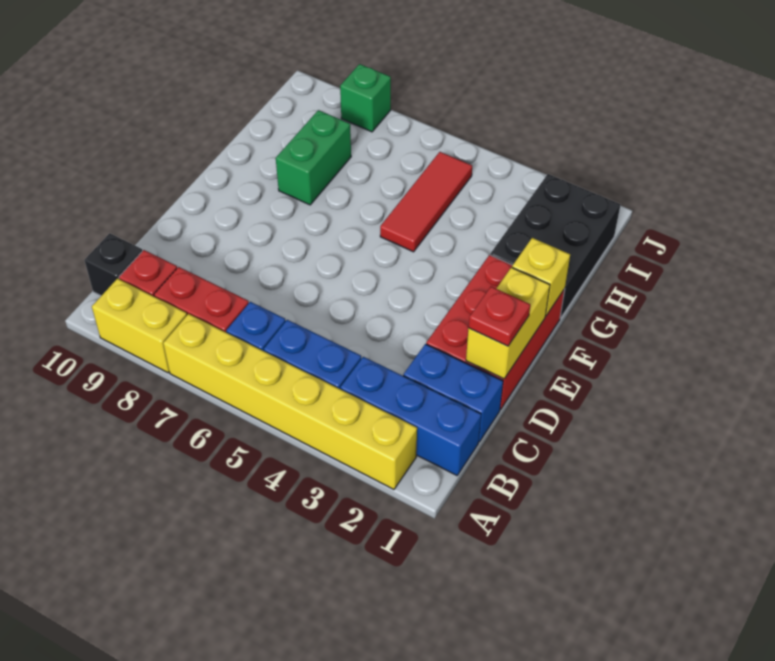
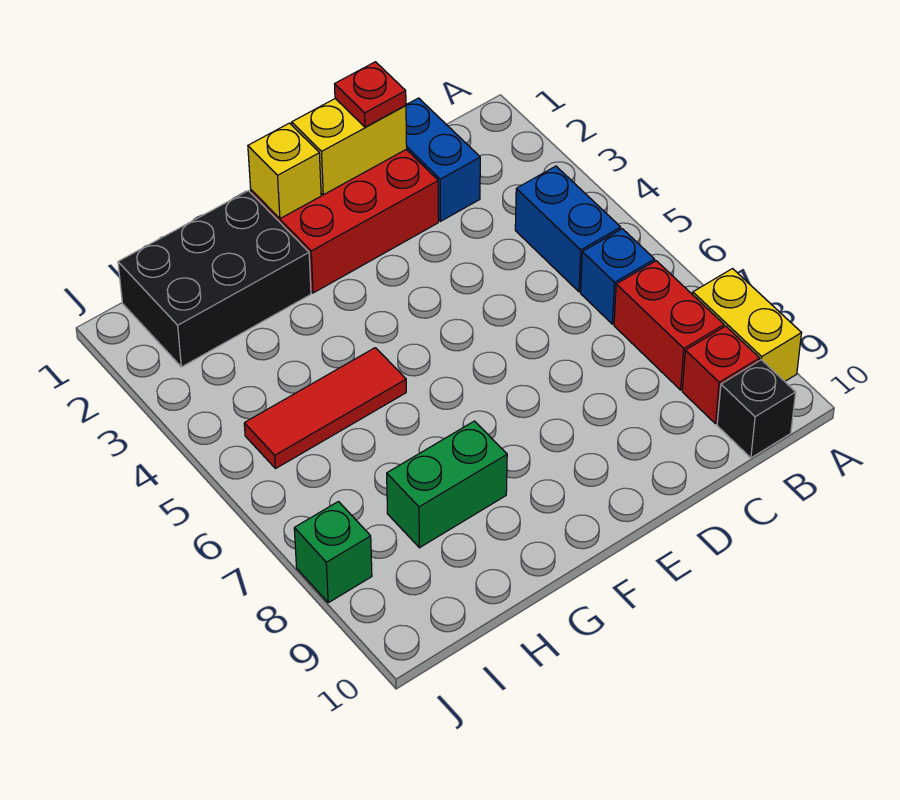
yellow brick A2:A7 level 1 -> none
blue brick B1:B3 level 1 -> none

